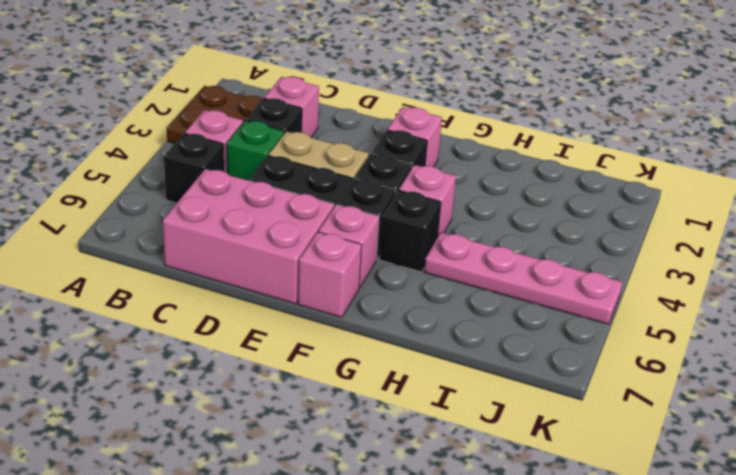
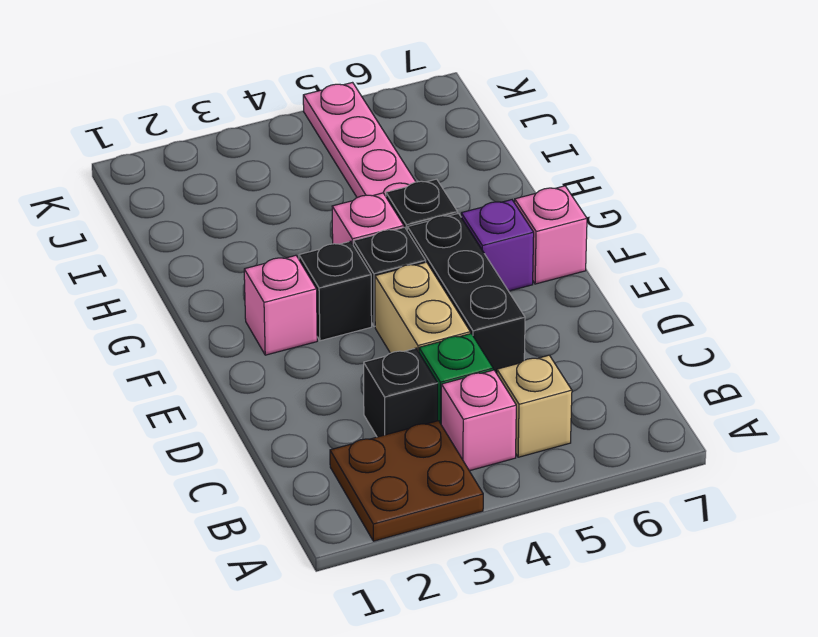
black brick B5 level 1 -> tan brick B5 level 1
pink brick C2 level 1 -> none
pink brick C6:E7 level 1 -> none
pink brick F6 level 1 -> purple brick F6 level 1

